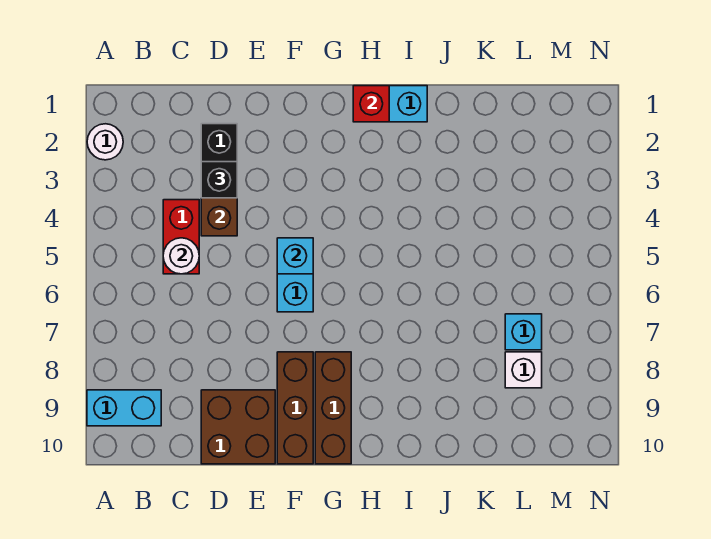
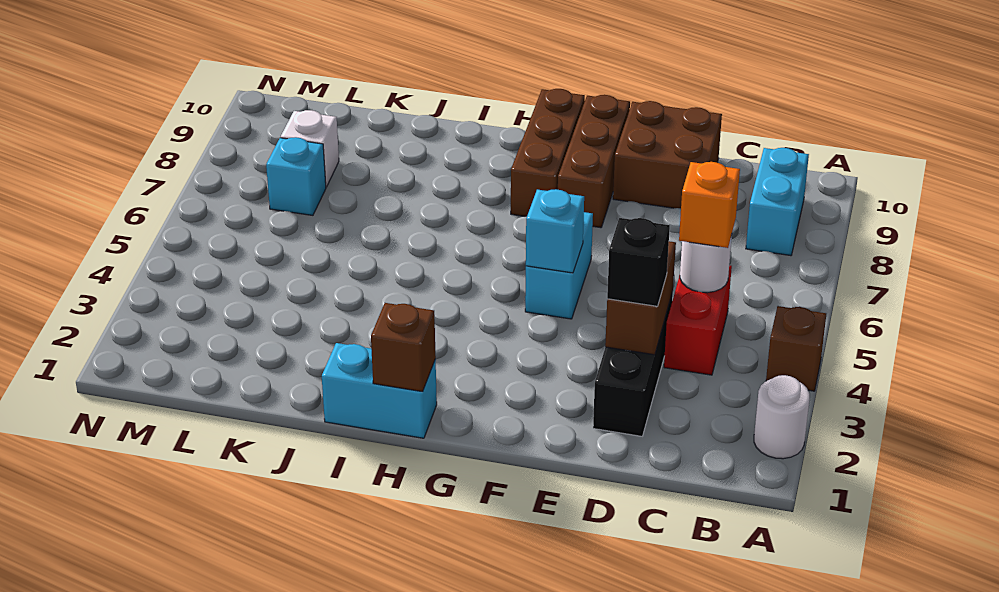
none -> brown brick A4 level 1
cyan brick A9:B9 level 1 -> cyan brick B8:B9 level 1
none -> orange brick C5 level 3
red brick H1 level 2 -> brown brick H1 level 2

